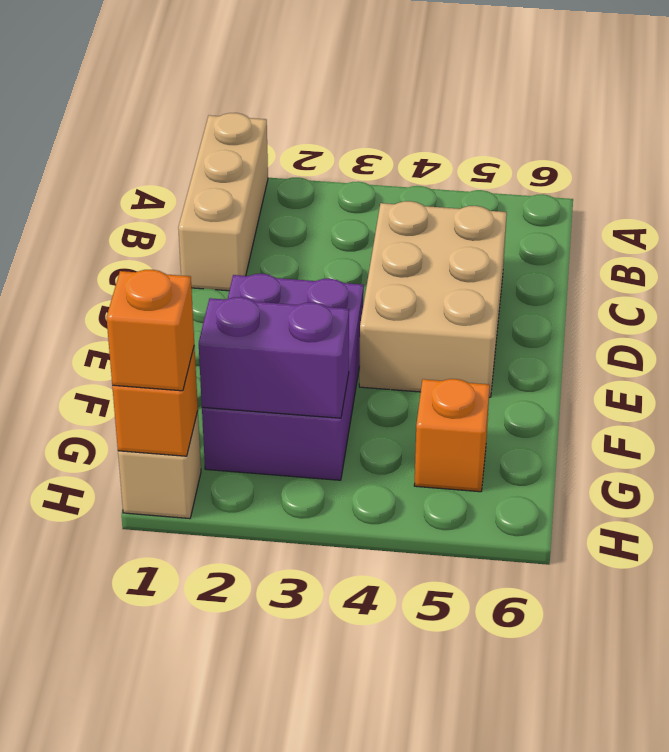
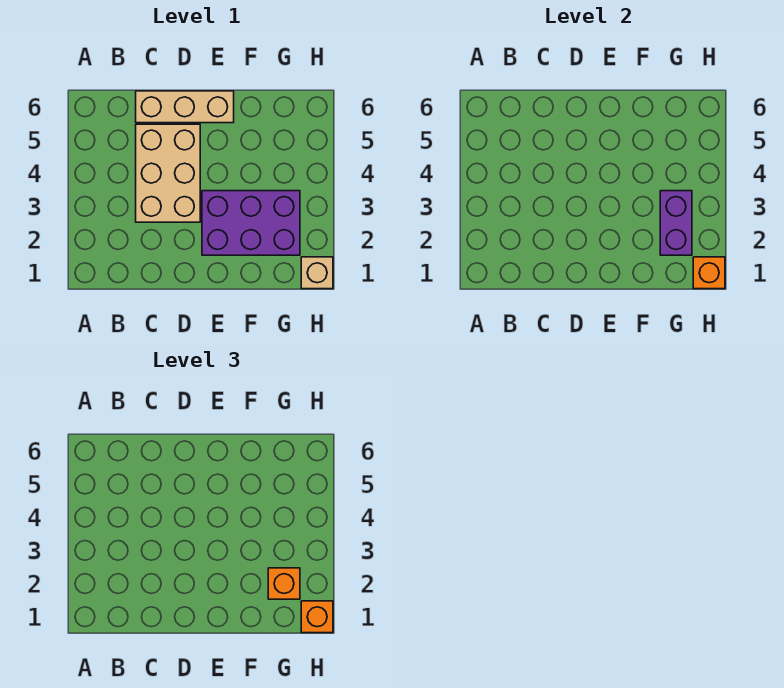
tan brick A1:C1 level 1 -> tan brick C6:E6 level 1
tan brick C4:E5 level 1 -> tan brick C3:D5 level 1
orange brick G5 level 1 -> orange brick G2 level 3

